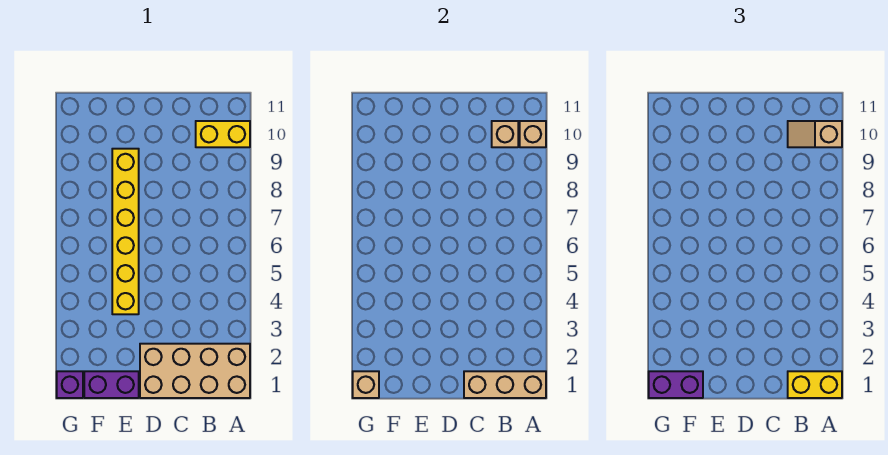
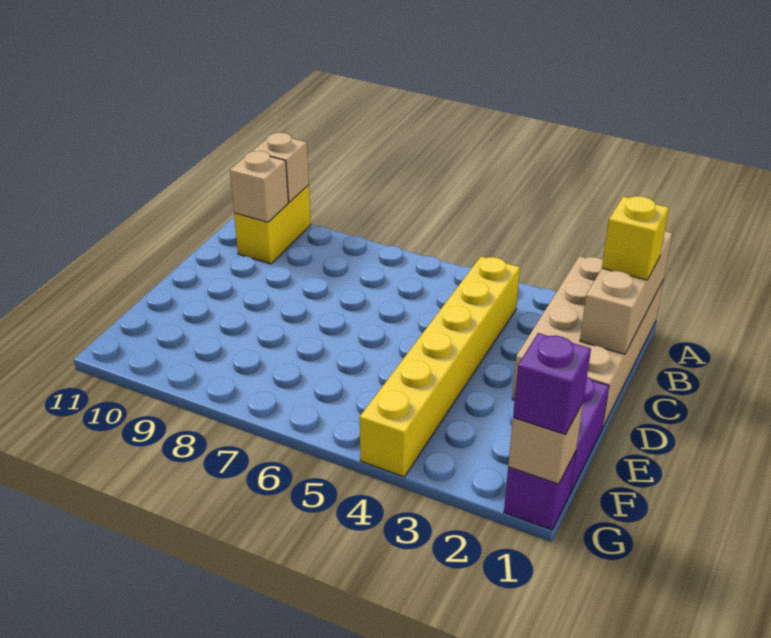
yellow brick A1:B1 level 3 -> yellow brick B1 level 3
tan slope A10:B10 level 3 top A -> none
yellow brick E4:E9 level 1 -> yellow brick B4:G4 level 1
purple brick F1:G1 level 3 -> purple brick G1 level 3

